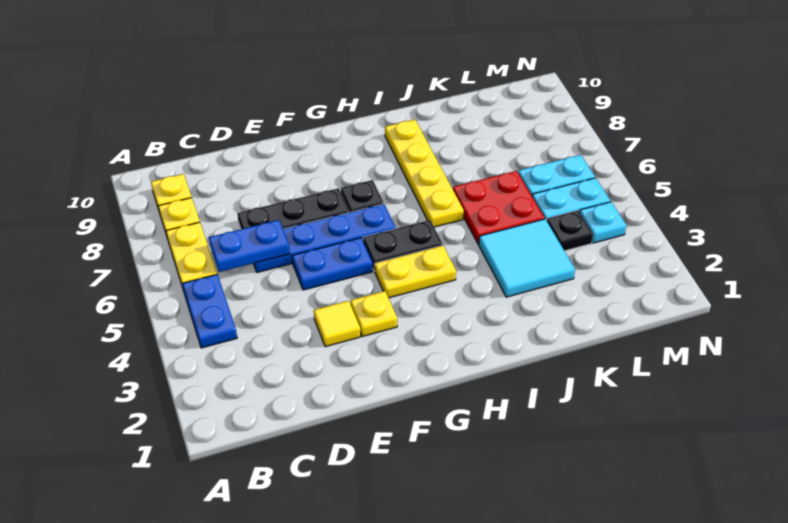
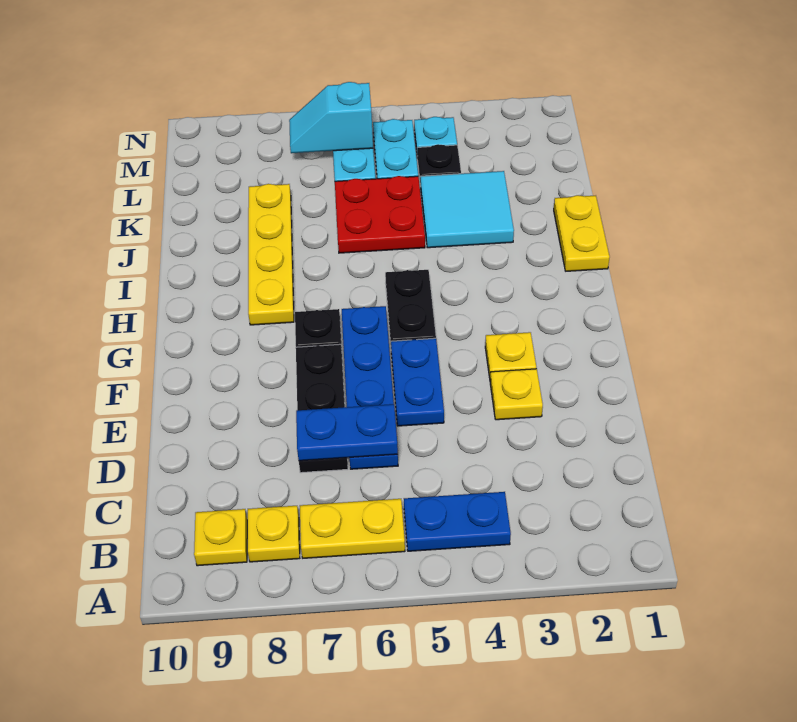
blue plate C6:D6 level 2 -> blue plate D6:D7 level 2
yellow tile E3 level 1 -> yellow plate E3 level 1
yellow plate G4:H4 level 1 -> yellow plate I1:J1 level 1
yellow plate I6:I9 level 1 -> yellow plate H8:K8 level 1
none -> cyan slope M6:M7 level 2 top 6

